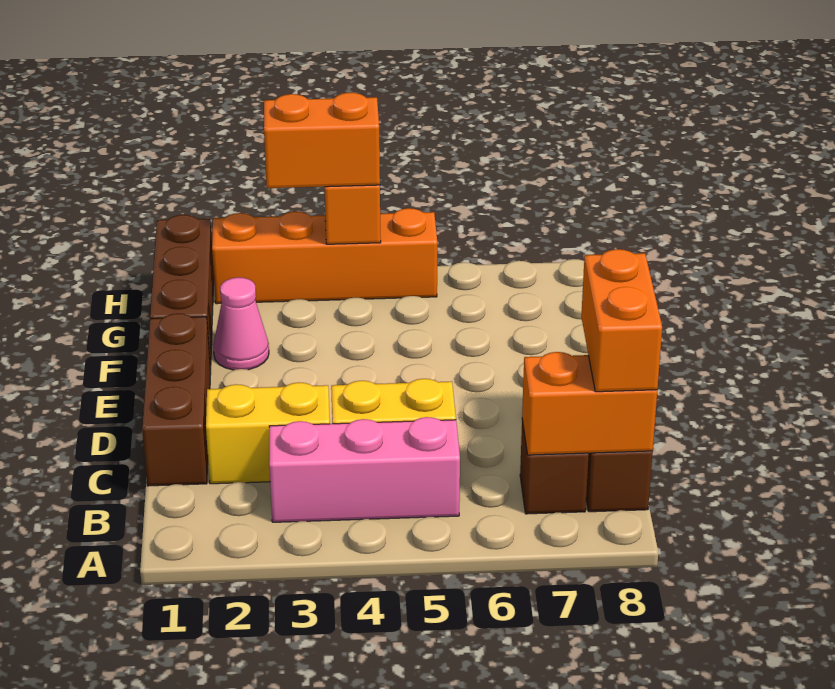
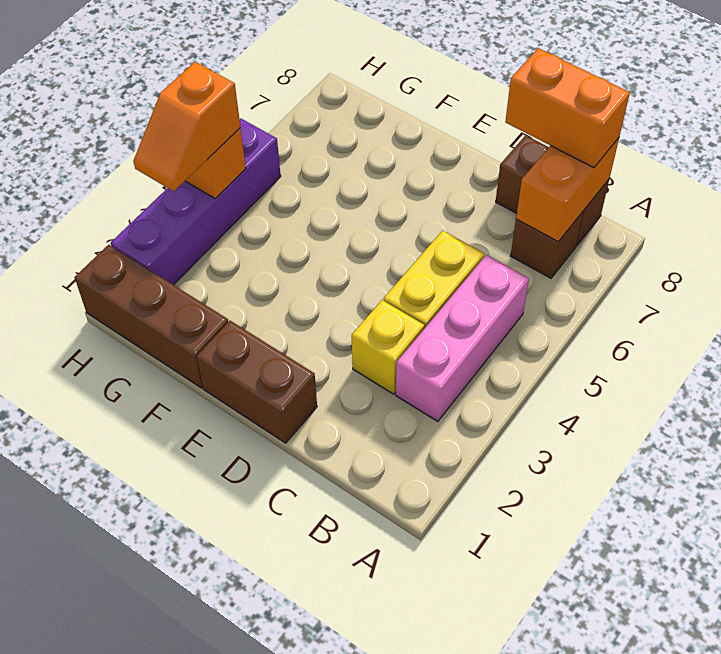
brown brick C1:E1 level 1 -> brown brick D1:E1 level 1
yellow brick C2:C3 level 1 -> yellow brick C3 level 1
pink cone F2 level 1 -> none
orange brick H2:H5 level 1 -> purple brick H2:H5 level 1
orange brick H3:H4 level 3 -> orange slope H3:H4 level 3 top 4

